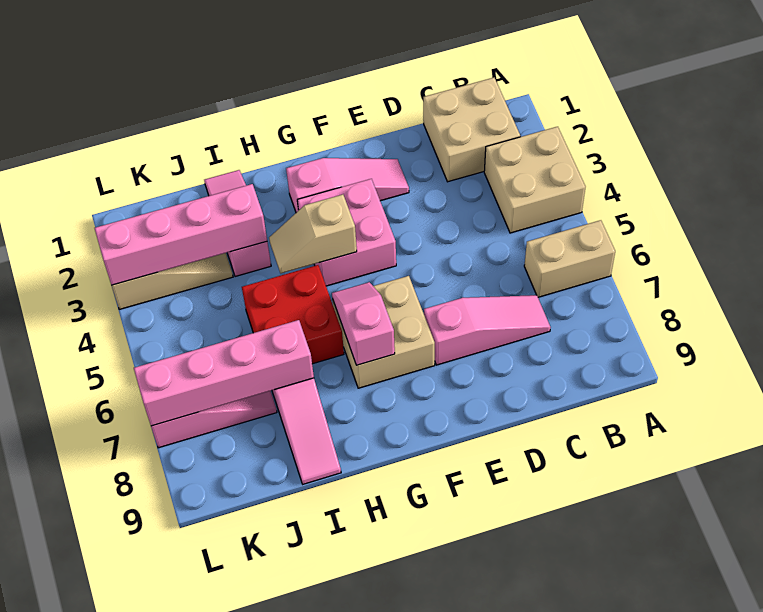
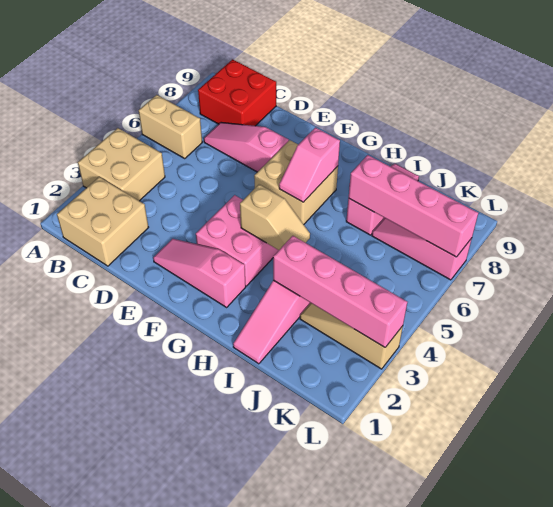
red brick H5:I6 level 1 -> red brick B8:C9 level 1

